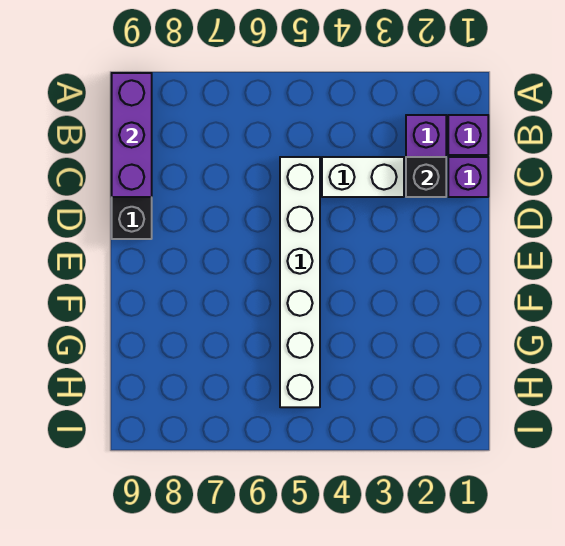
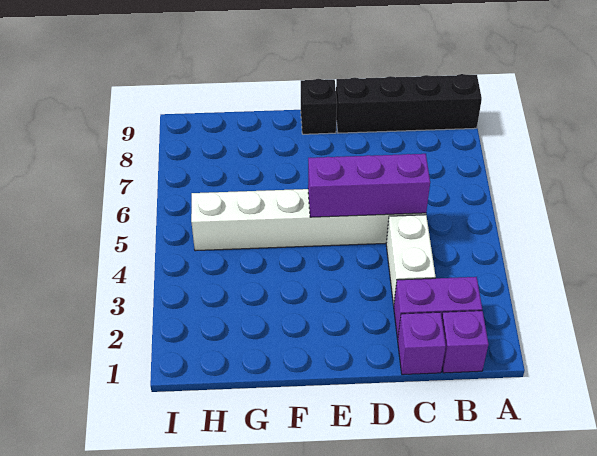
purple brick A9:C9 level 2 -> purple brick C5:E5 level 2
black brick C2 level 2 -> black brick E9 level 1

